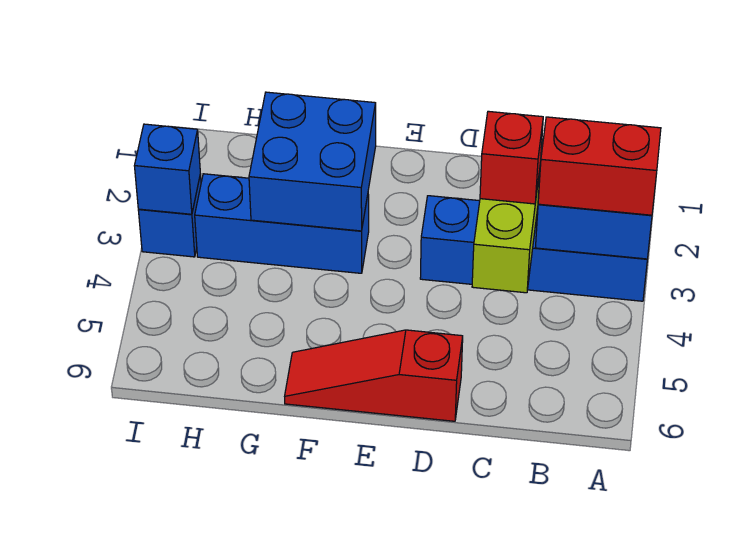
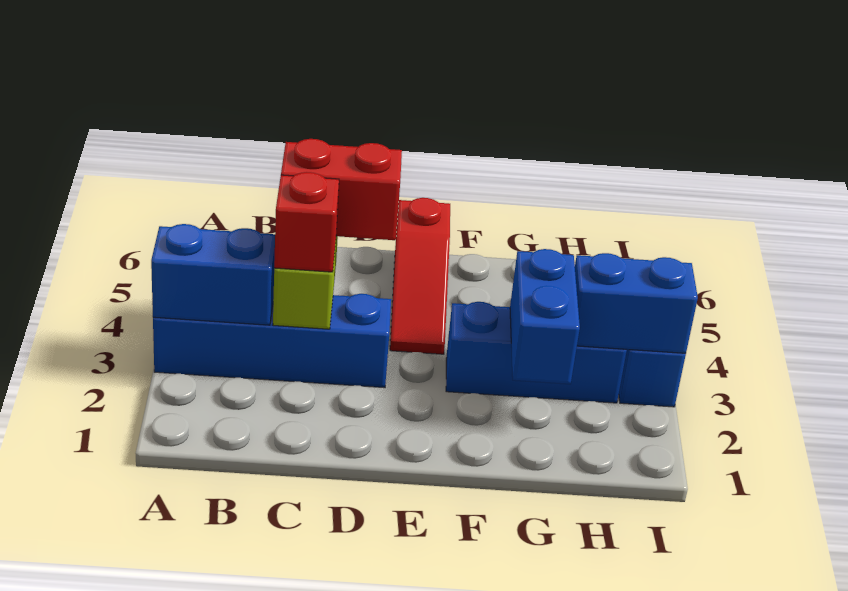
red brick A3:B3 level 3 -> red brick C4:D4 level 3
red slope D6:F6 level 1 top D -> red slope E4:E6 level 1 top 6
blue brick F2:G3 level 2 -> blue brick G2:G3 level 2
blue brick I3 level 2 -> blue brick H3:I3 level 2

